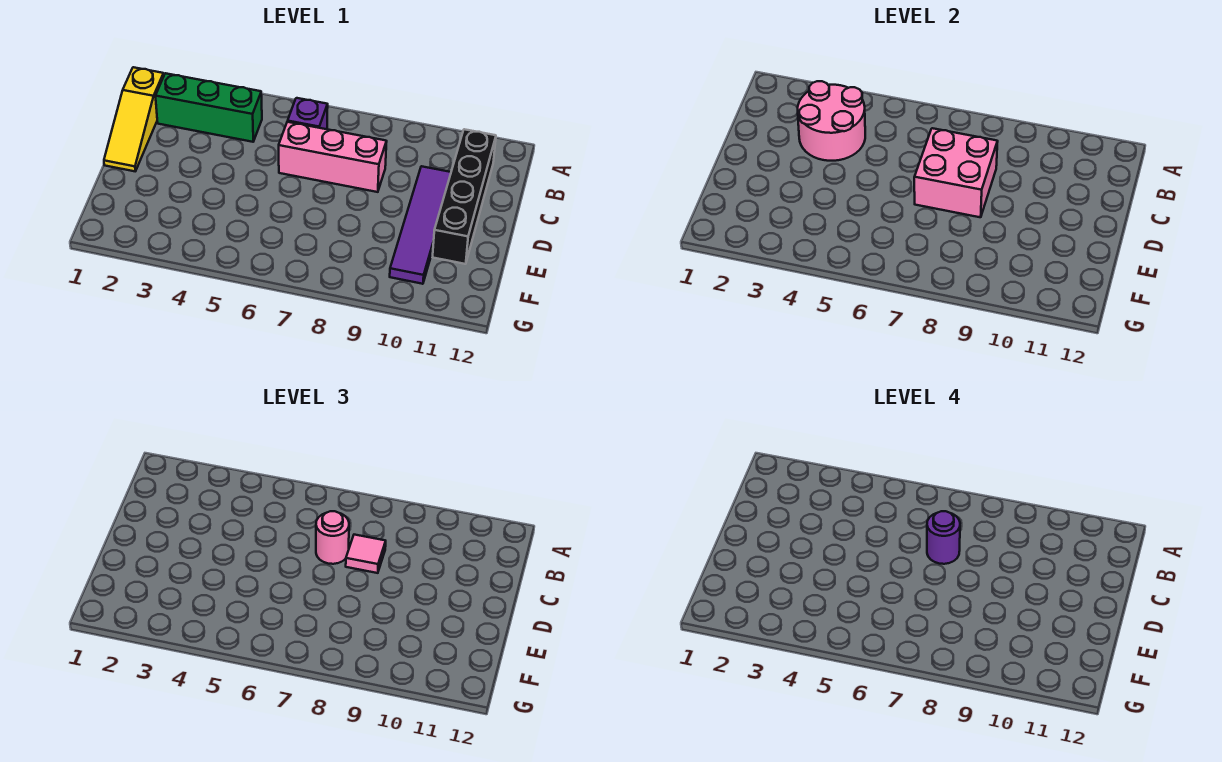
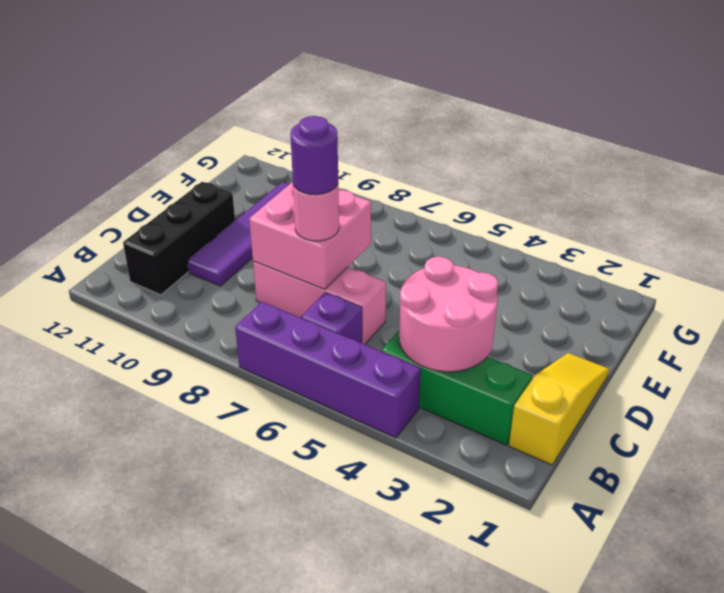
none -> purple brick A4:A7 level 1
black brick B11:E11 level 1 -> black brick B11:D11 level 1
pink tile C8 level 3 -> none

